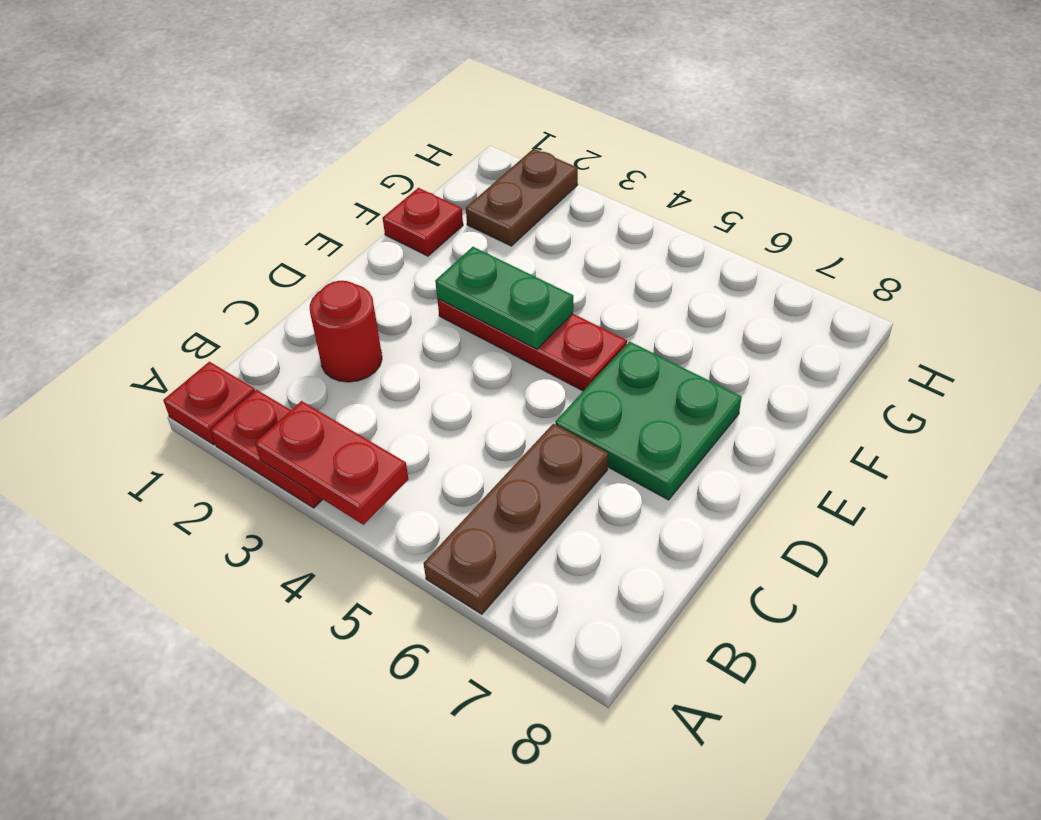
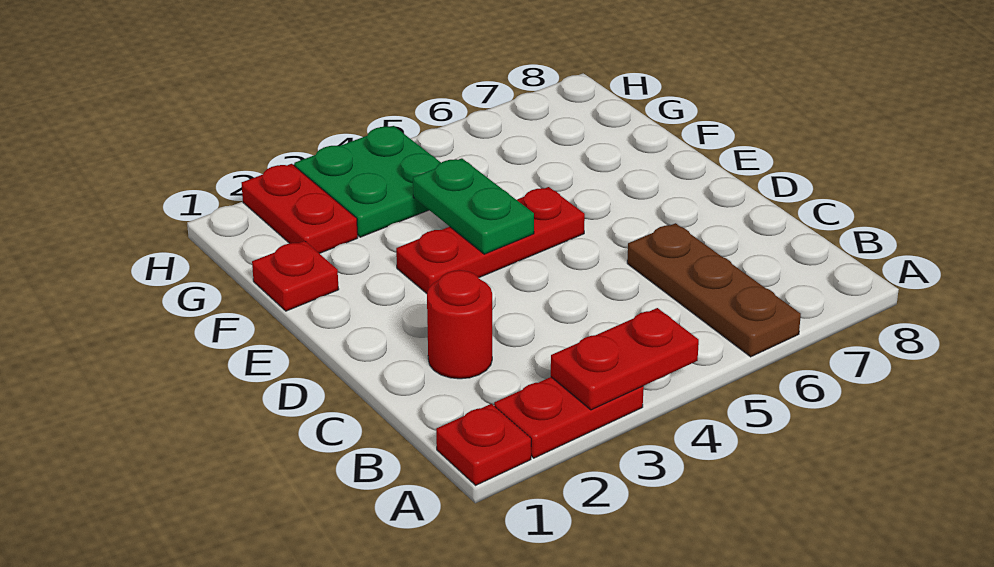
green plate D6:E7 level 1 -> green plate G3:H4 level 1
green plate E3:E4 level 2 -> green plate E4:F4 level 2
brown plate G2:H2 level 1 -> red plate G2:H2 level 1

